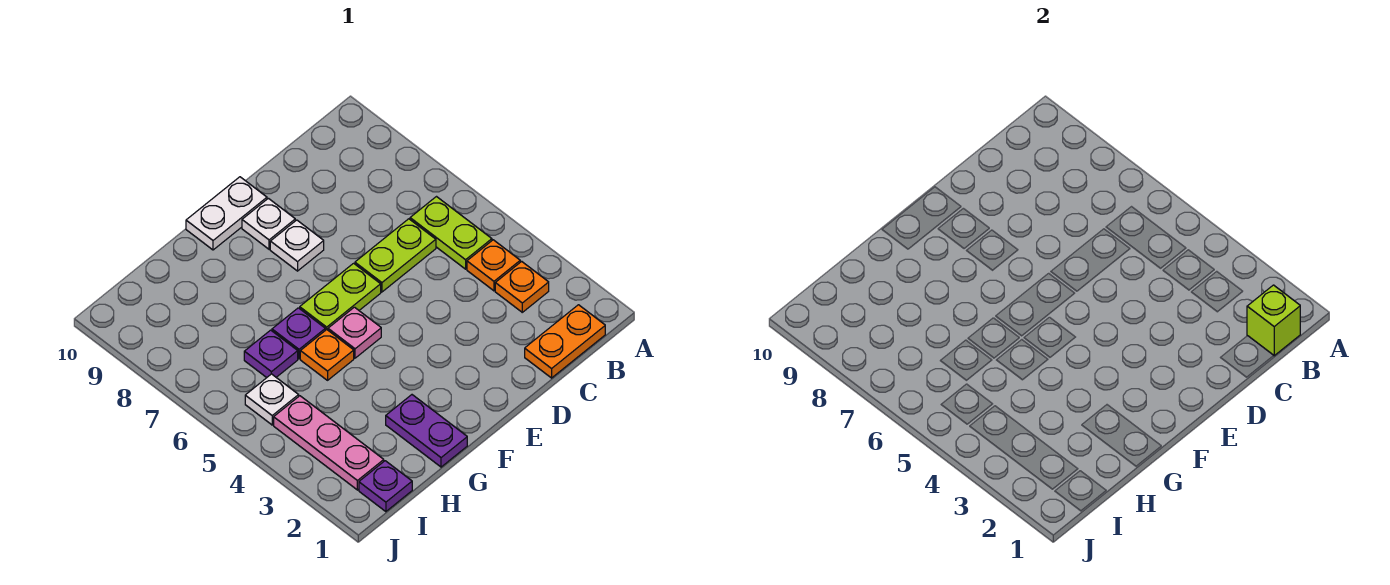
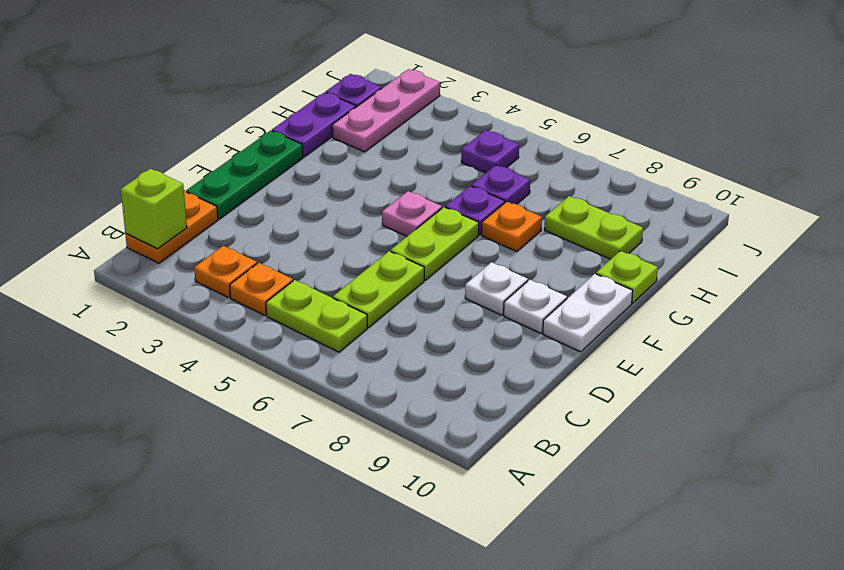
none -> green plate D1:F1 level 1
purple plate G1:G2 level 1 -> purple plate G1:H1 level 1
orange plate G5 level 1 -> orange plate G7 level 1
none -> lime plate G10 level 1
none -> lime plate H8:H9 level 1
pink plate I2:I4 level 1 -> pink plate H2:J2 level 1
white plate I5 level 1 -> purple plate I5 level 1

